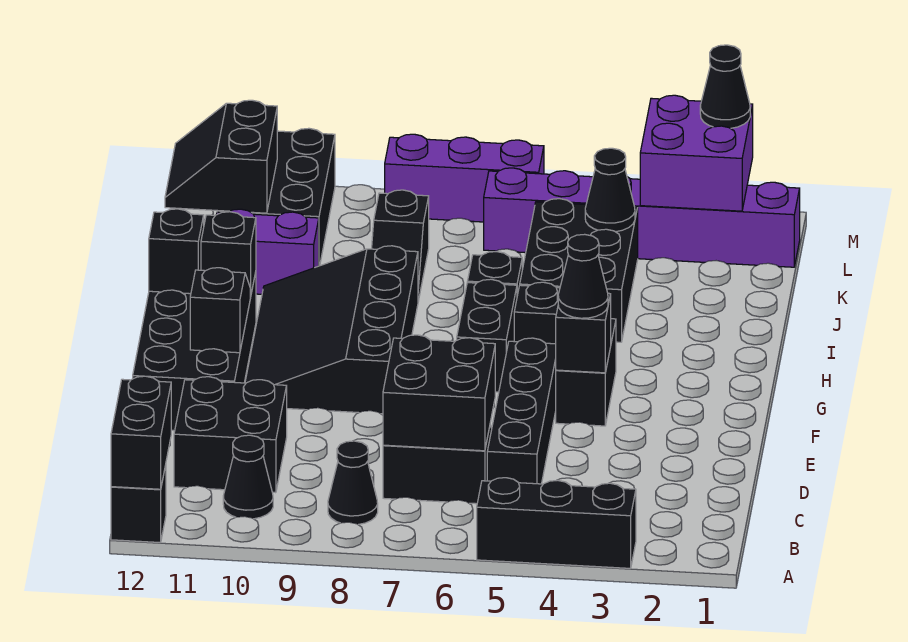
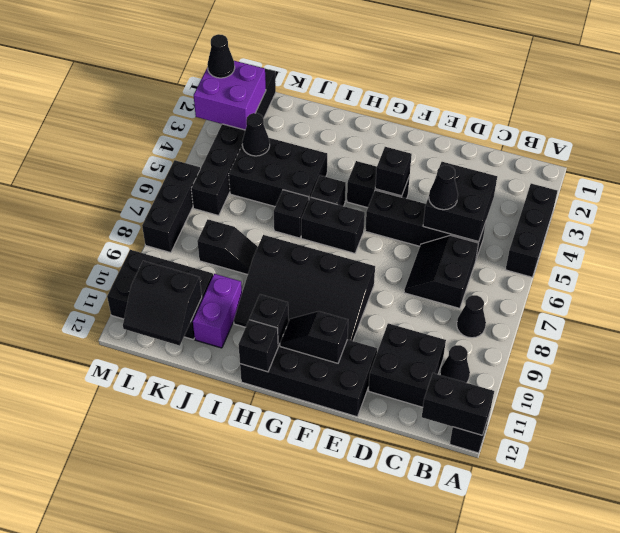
black brick C6:D7 level 2 -> black brick C4:D5 level 2
black cone F4 level 3 -> black cone D5 level 3
purple brick L1:L6 level 1 -> black brick L1:L6 level 1
purple brick M6:M8 level 1 -> black brick M6:M8 level 1

